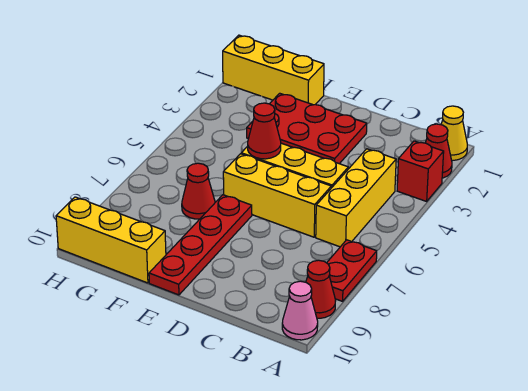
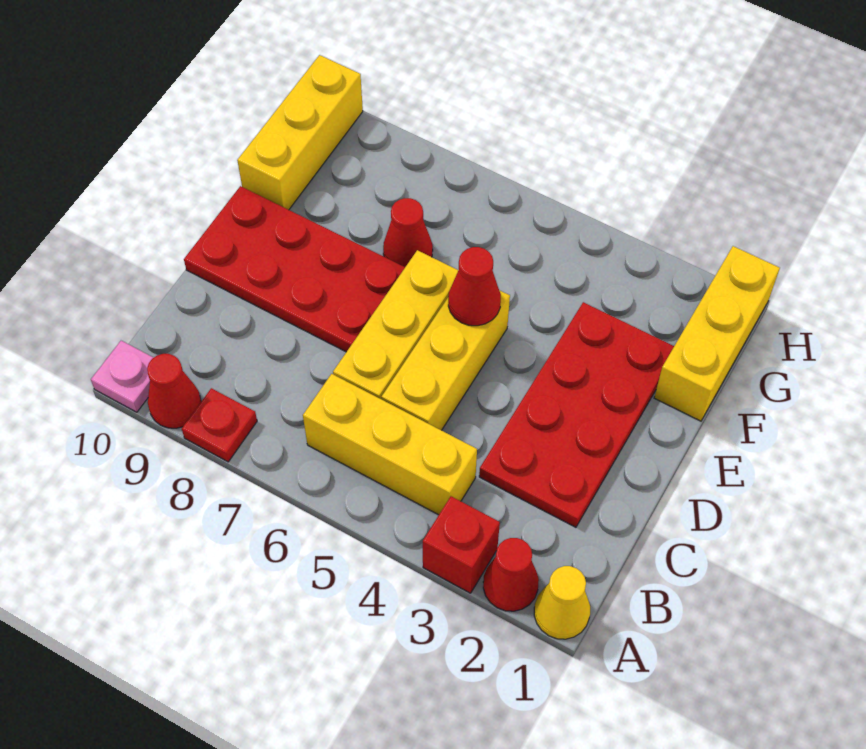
red plate A7:A8 level 1 -> red plate A8 level 1
pink cone A10 level 1 -> pink plate A10 level 1
red plate D2:F3 level 1 -> red plate C2:F3 level 1
red plate E7:E10 level 1 -> red plate D7:E10 level 1

